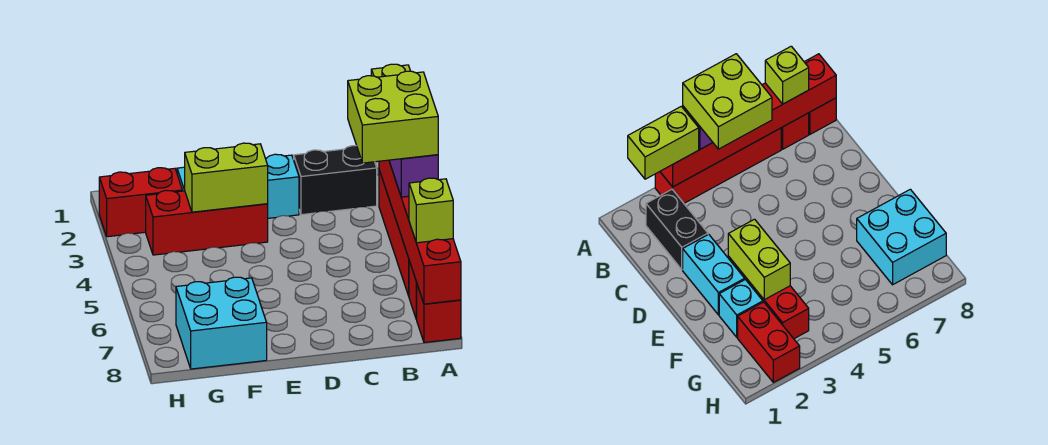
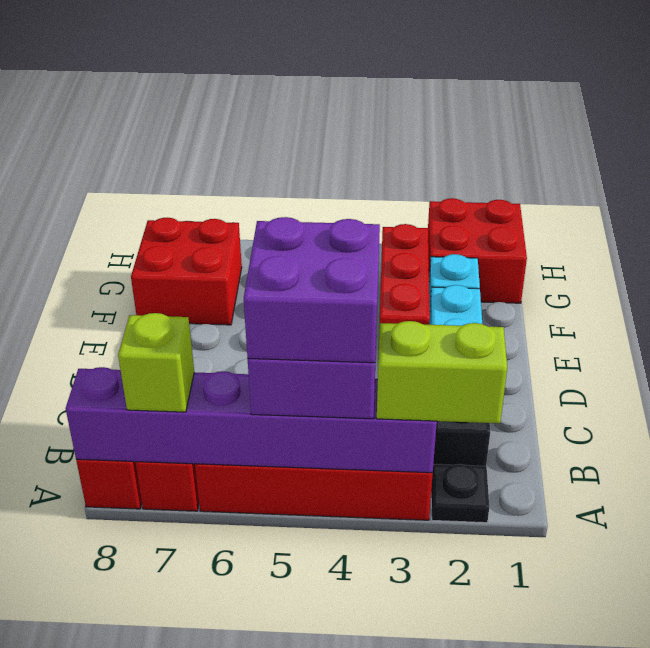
none -> black plate A2 level 1
red brick A3:A8 level 2 -> purple brick A3:A8 level 2
lime brick A4:B5 level 4 -> purple brick A4:B5 level 4
lime brick E3:F3 level 2 -> none
cyan brick F7:G8 level 1 -> red brick F7:G8 level 1
red brick G2:H2 level 1 -> red brick G1:H2 level 1

